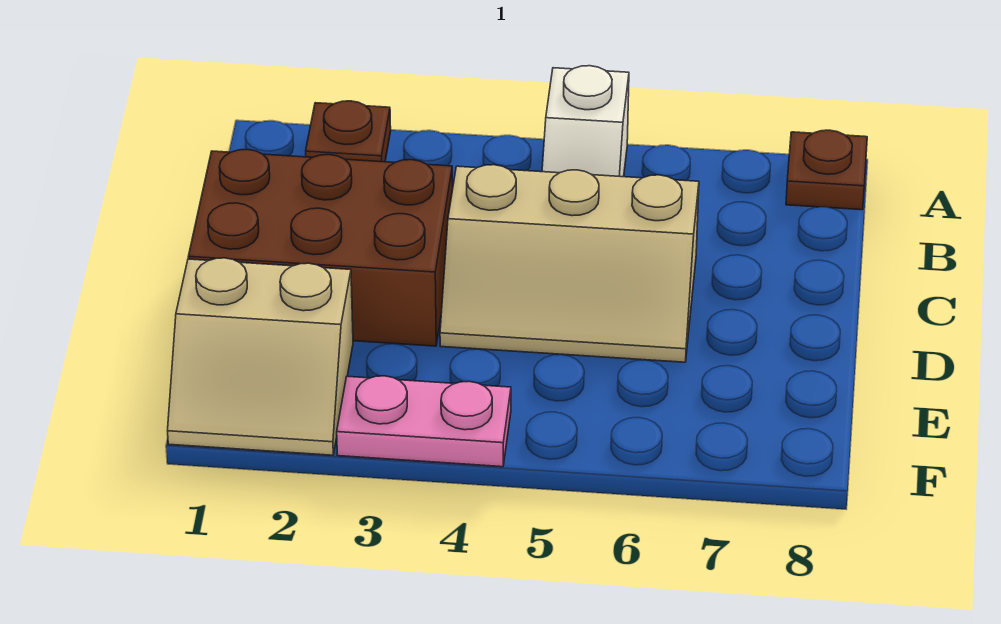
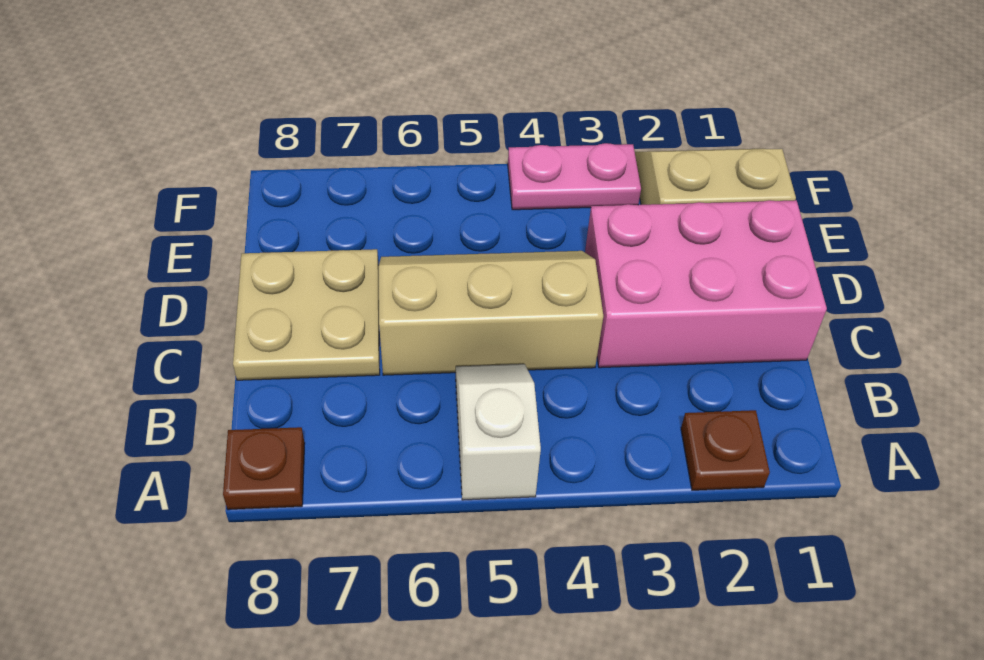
brown brick C1:D3 level 1 -> pink brick C1:D3 level 1
none -> tan plate C7:D8 level 1

